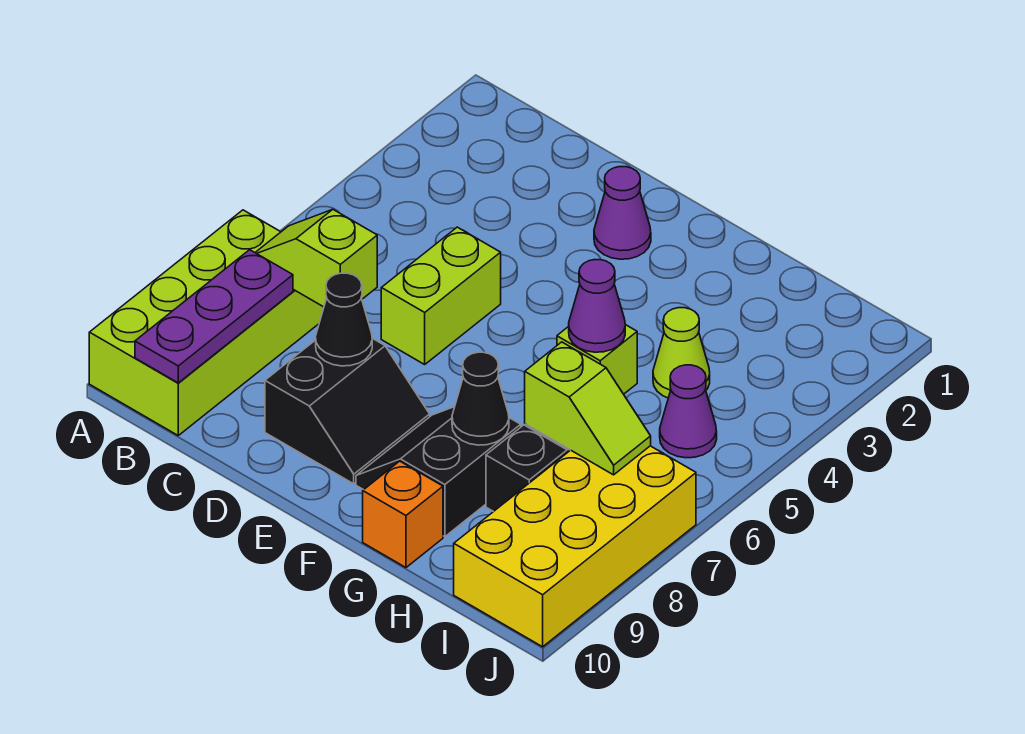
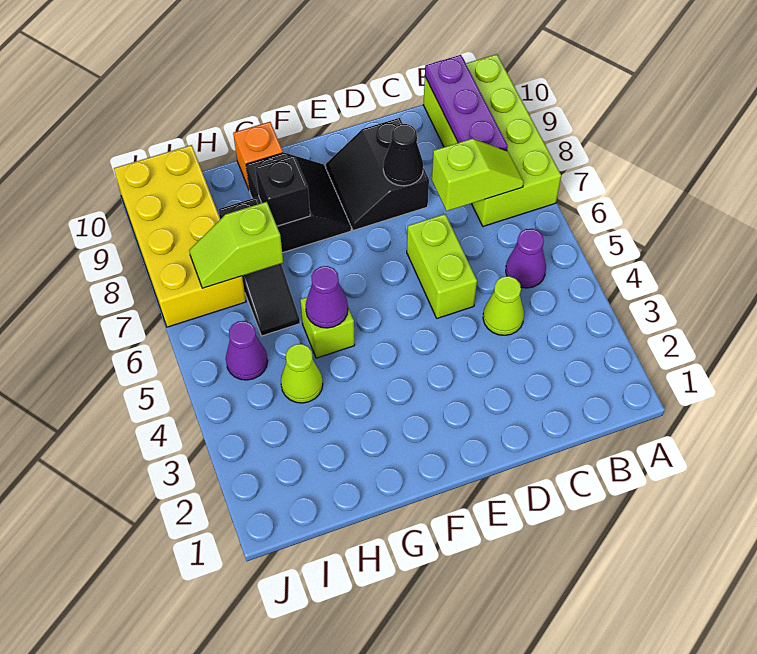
none -> lime cone C4 level 1
purple cone E2 level 1 -> purple cone B5 level 1
black cone G8 level 2 -> black brick G8 level 2

